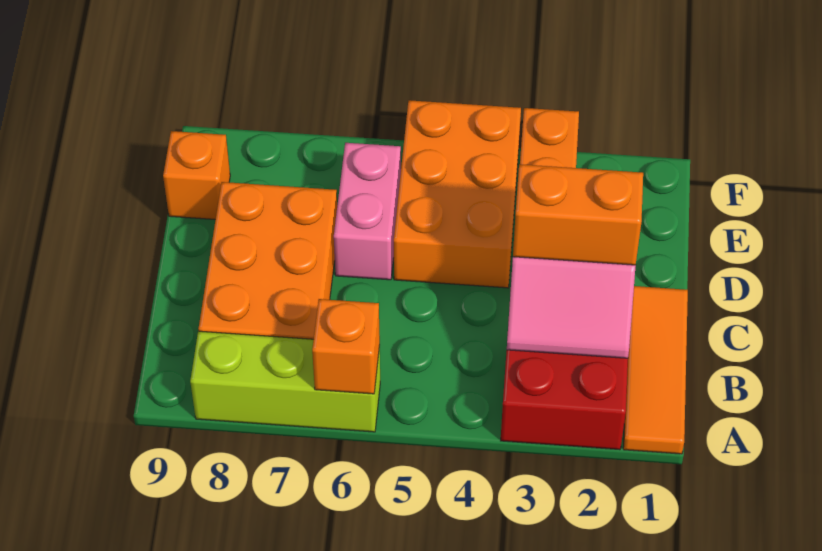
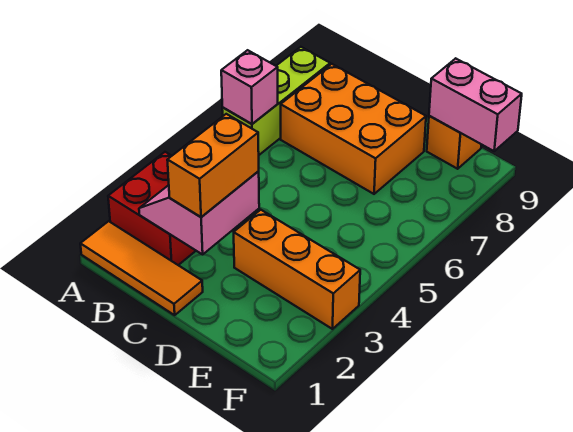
orange brick A6 level 2 -> pink brick A6 level 2
orange brick D4:F5 level 1 -> none
pink brick D6:E6 level 1 -> pink brick E9:F9 level 2

